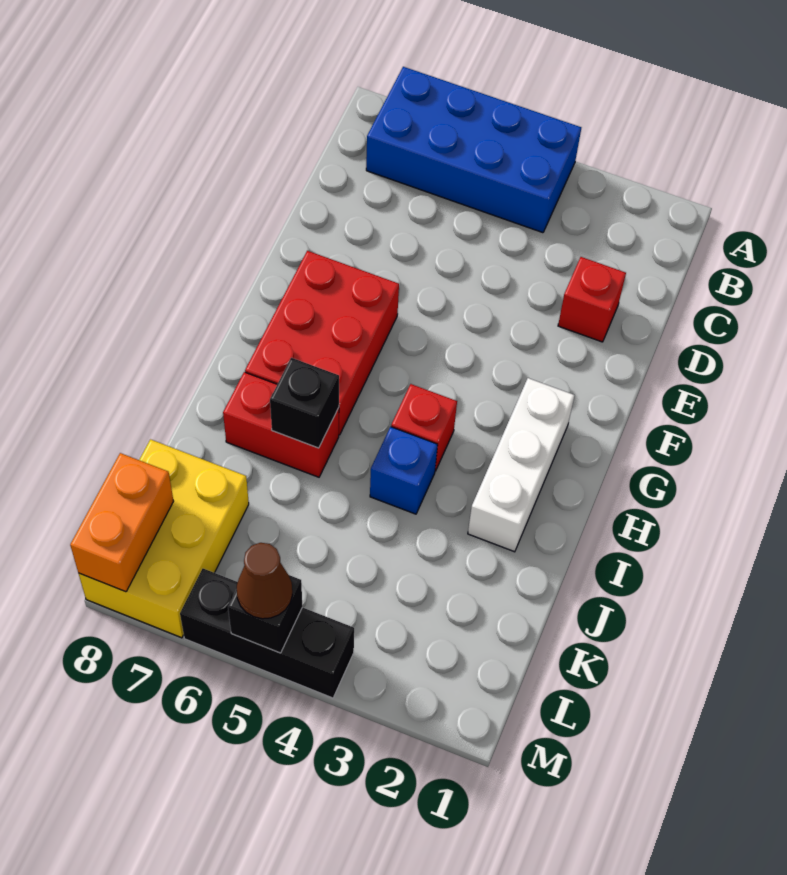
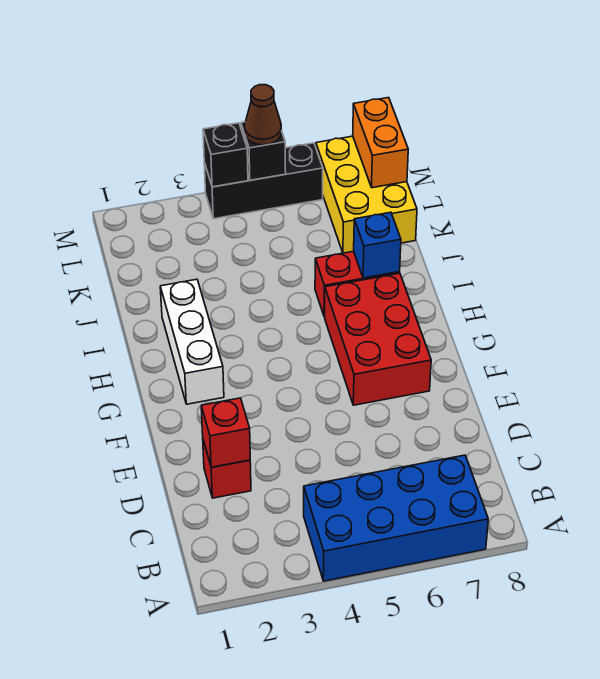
red brick H4 level 1 -> red brick D2 level 2
blue brick I4 level 1 -> blue brick I7 level 2
black brick I6 level 2 -> black brick M4 level 2

